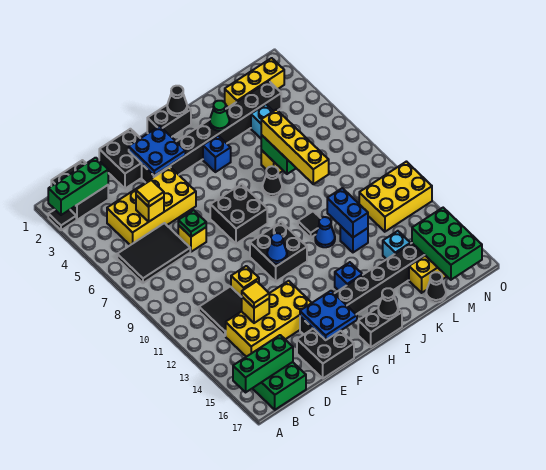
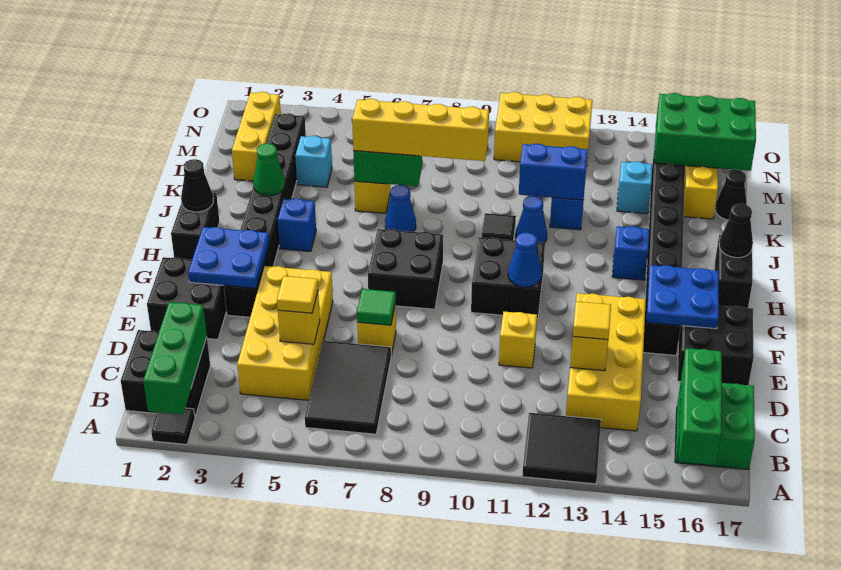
black tile C11:D12 level 1 -> black tile A12:B13 level 1
green plate E7 level 2 -> green tile E7 level 2
black cone J7 level 1 -> blue cone J7 level 1
yellow brick M11:O12 level 1 -> yellow brick N10:O12 level 1

